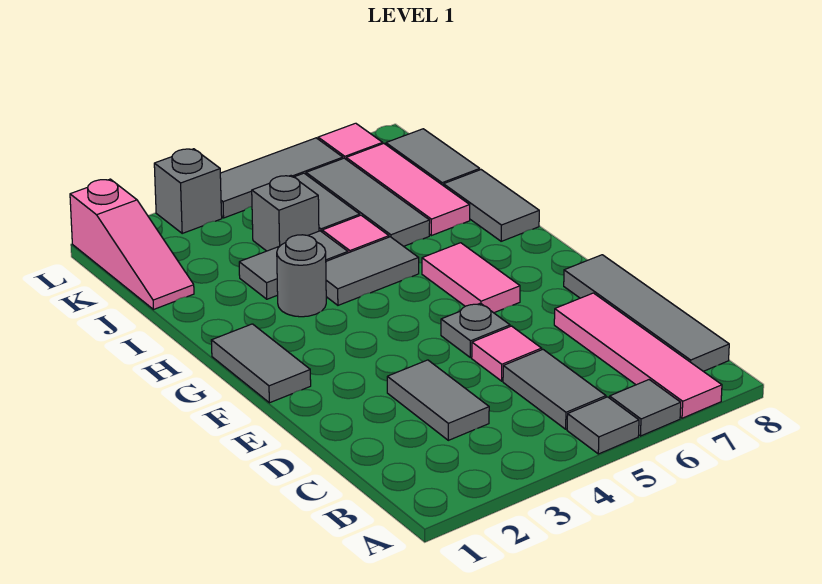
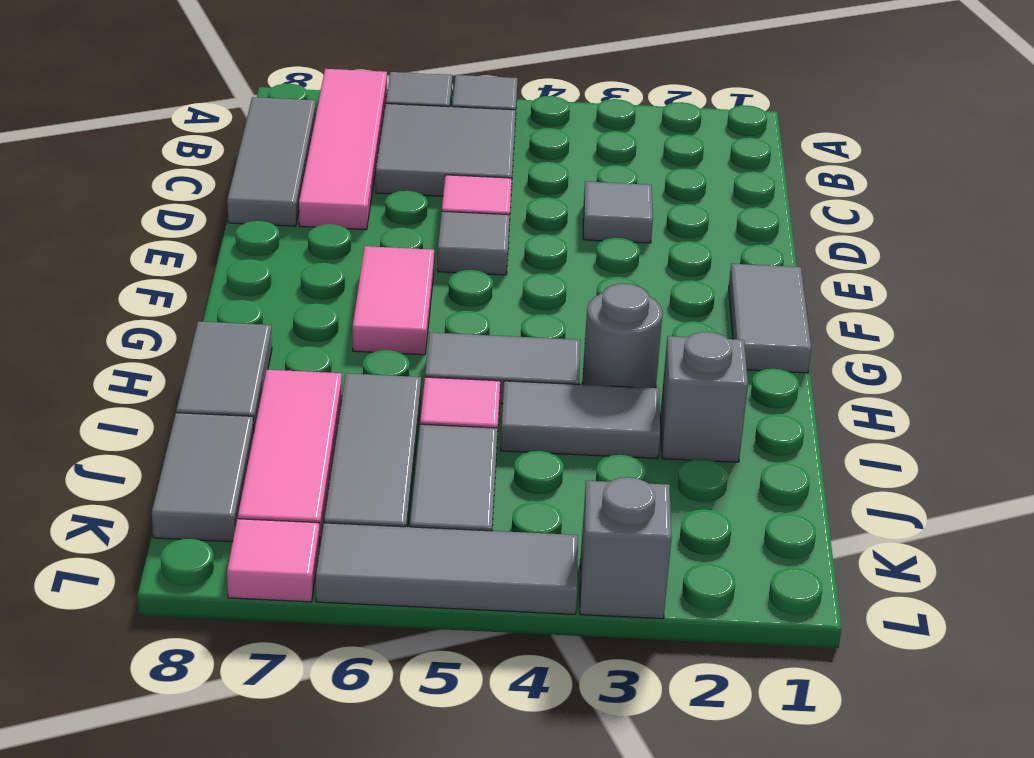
grey tile B5:C5 level 1 -> grey tile B5:C6 level 1
grey tile B8:E8 level 1 -> grey tile B8:D8 level 1
grey tile C3:D3 level 1 -> grey tile D3 level 1
grey plate E5 level 1 -> grey tile E5 level 1
pink slope J1:L1 level 1 top L -> none
grey brick J4 level 1 -> grey brick I2 level 1

